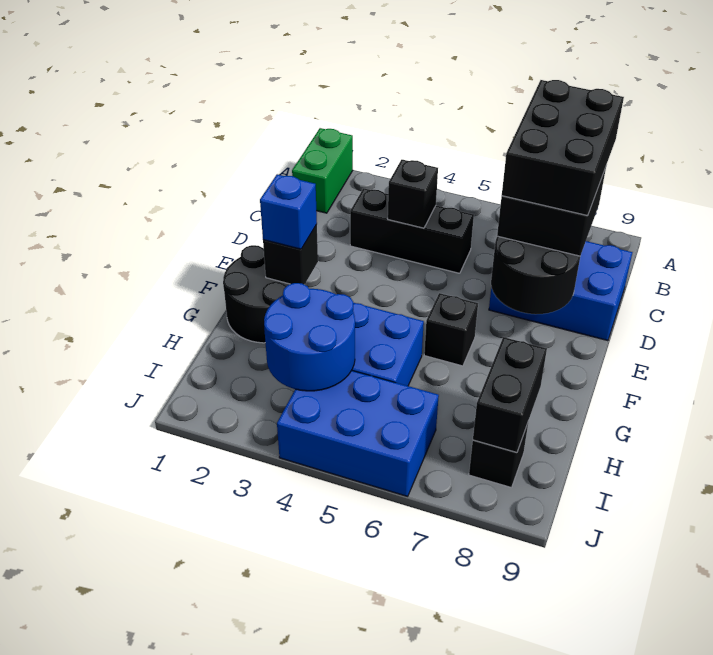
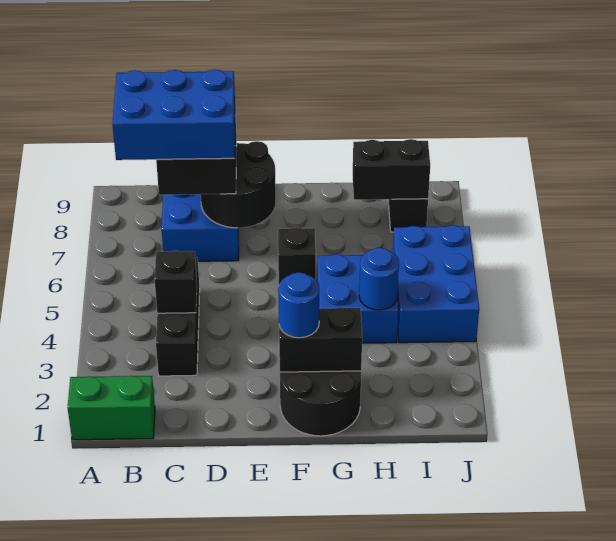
black brick B7:D8 level 4 -> blue brick B7:D8 level 4
black brick F2 level 2 -> black brick F2:G2 level 2
blue brick F2 level 3 -> blue round brick F2 level 3
blue round brick H3:I4 level 2 -> blue round brick H4 level 2

